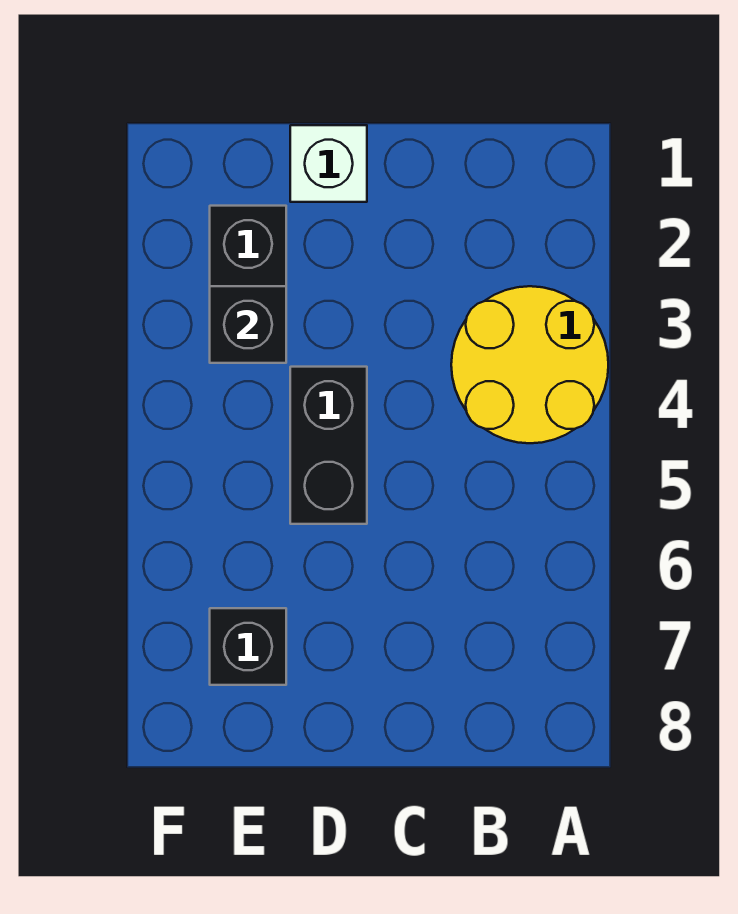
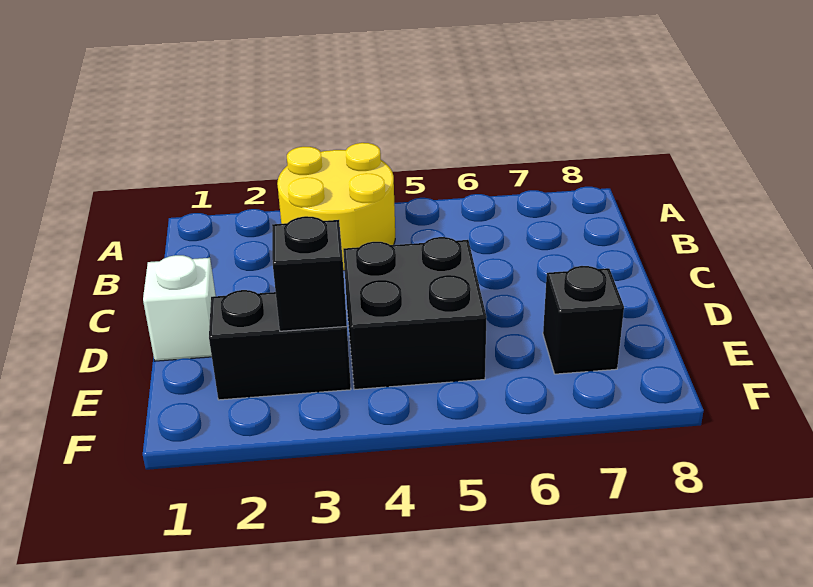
black brick D4:D5 level 1 -> black brick D4:E5 level 1

